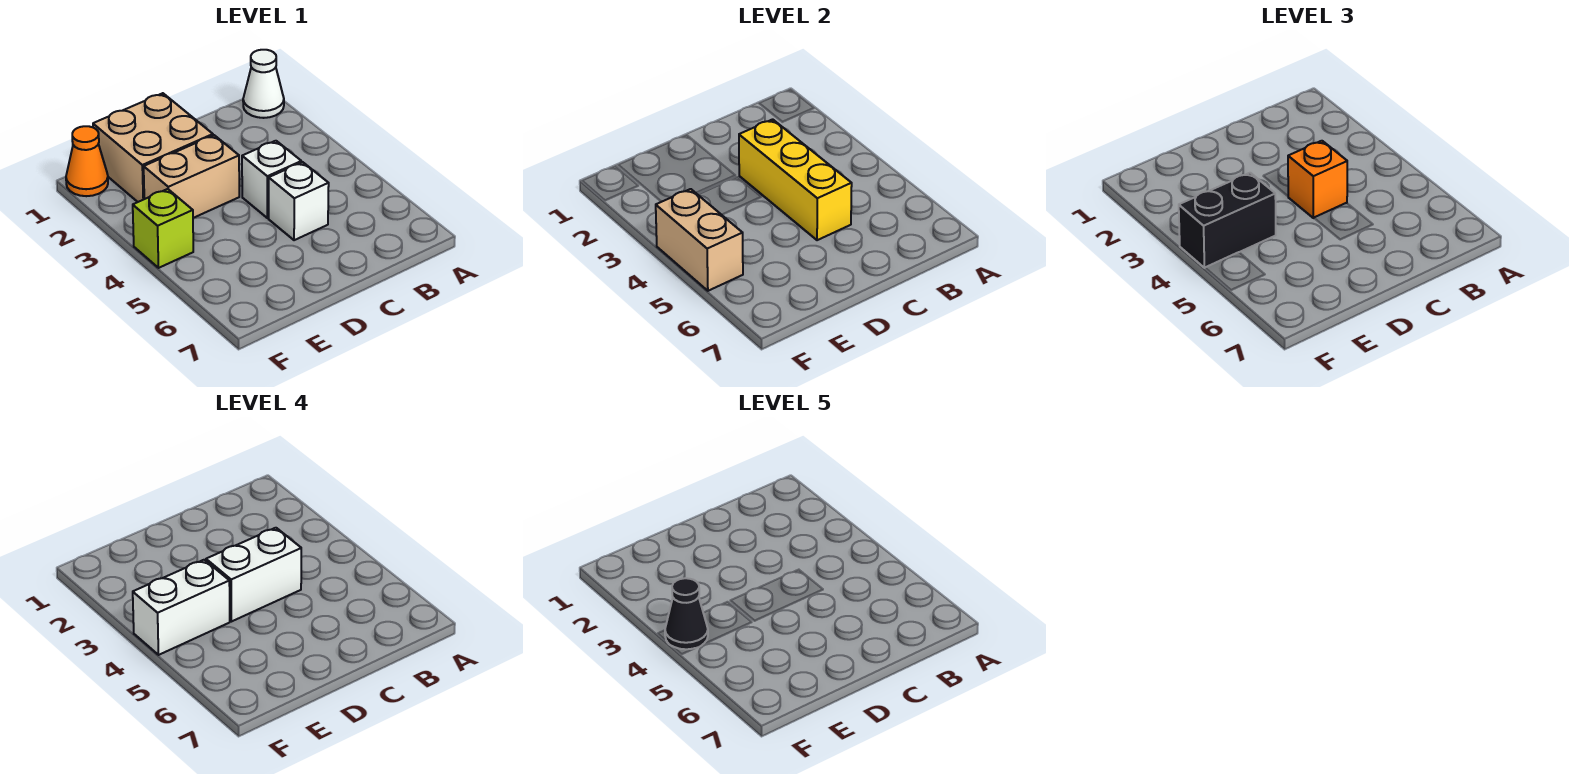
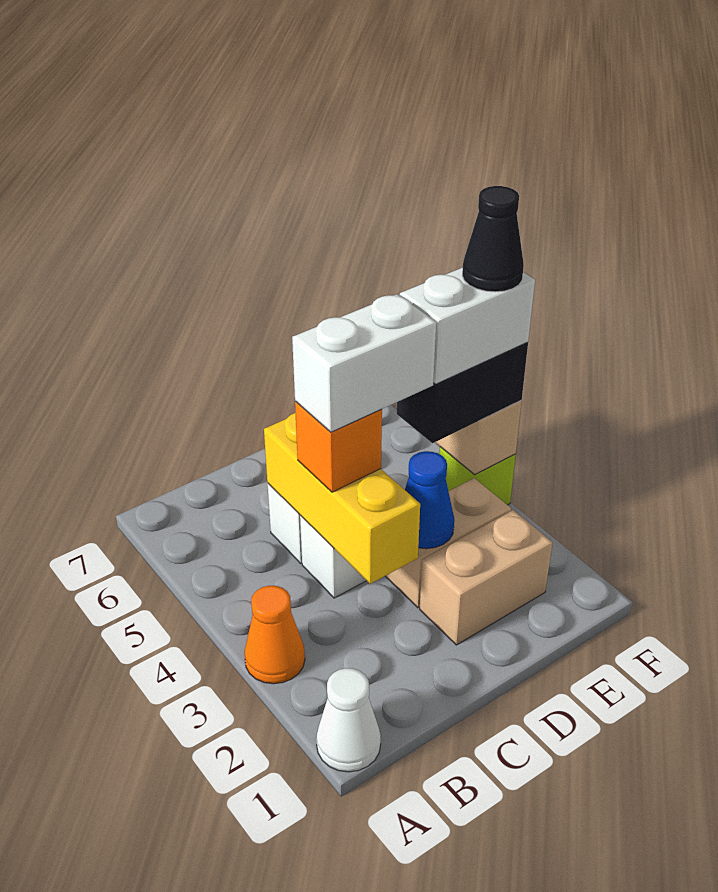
tan brick D1:E2 level 1 -> tan brick D2:E2 level 1
none -> blue cone D3 level 2
orange cone F1 level 1 -> orange cone A3 level 1

